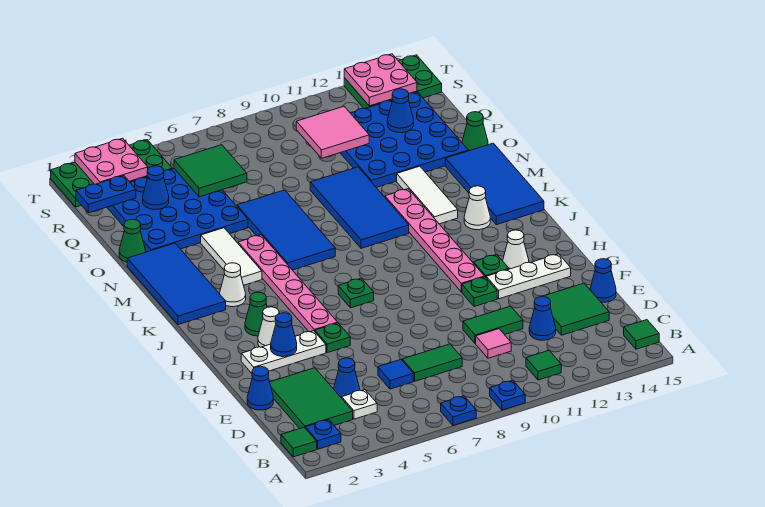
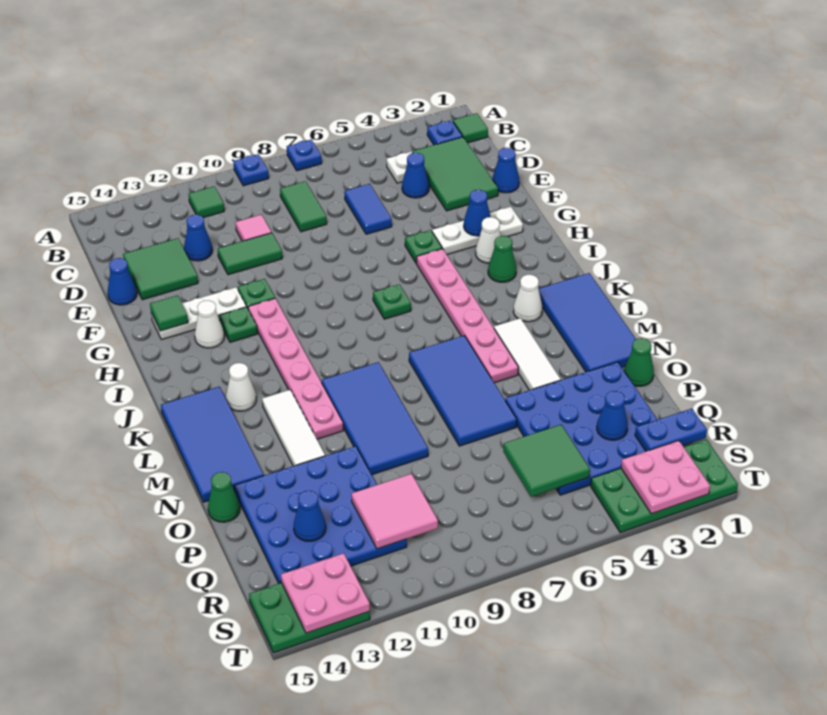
green tile B15 level 1 -> green tile G14 level 2
blue tile D6 level 1 -> blue tile D6:E6 level 1
green tile D7:D8 level 1 -> green tile C8:D8 level 1

